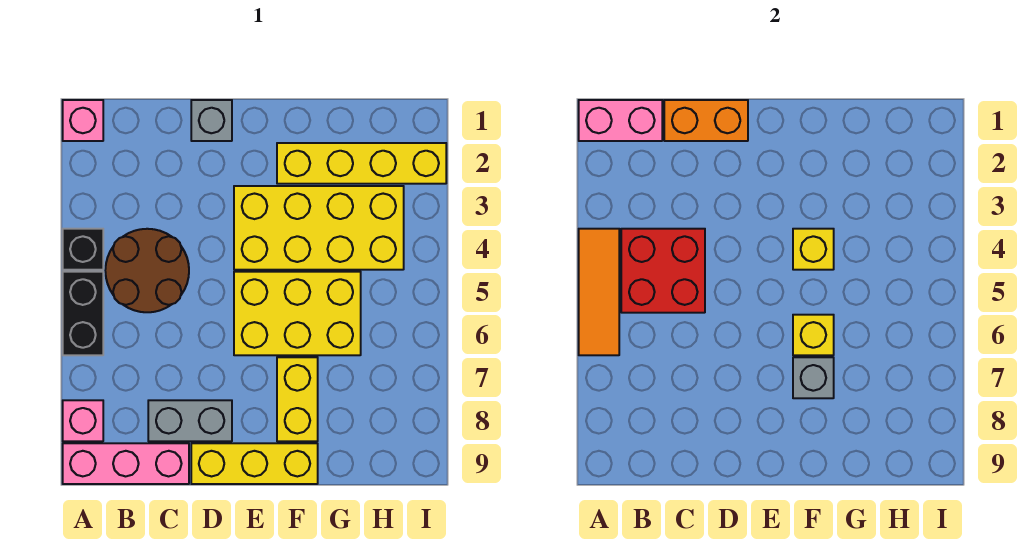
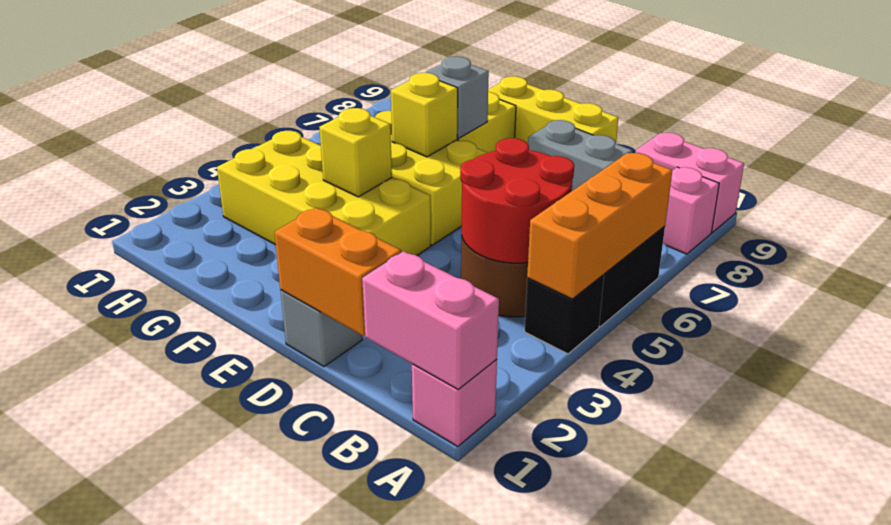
orange tile A4:A6 level 2 -> orange brick A4:A6 level 2
pink brick A9:C9 level 1 -> pink brick A9:B9 level 1
red brick B4:C5 level 2 -> red round brick B4:C5 level 2
yellow brick F2:I2 level 1 -> none

